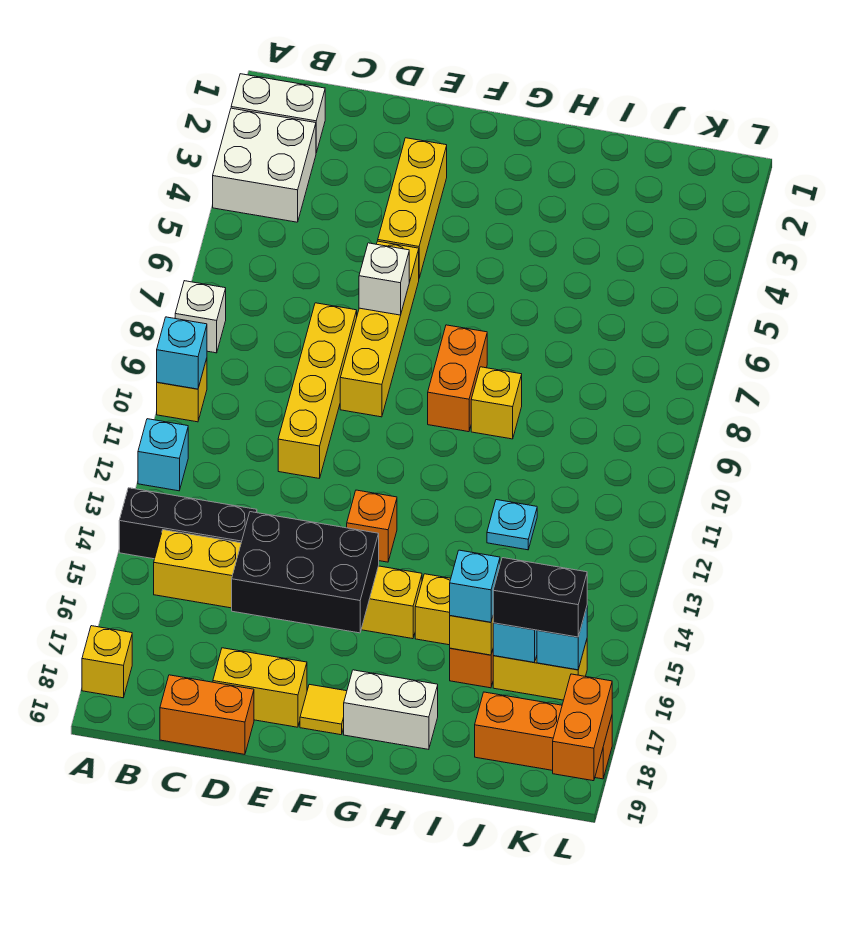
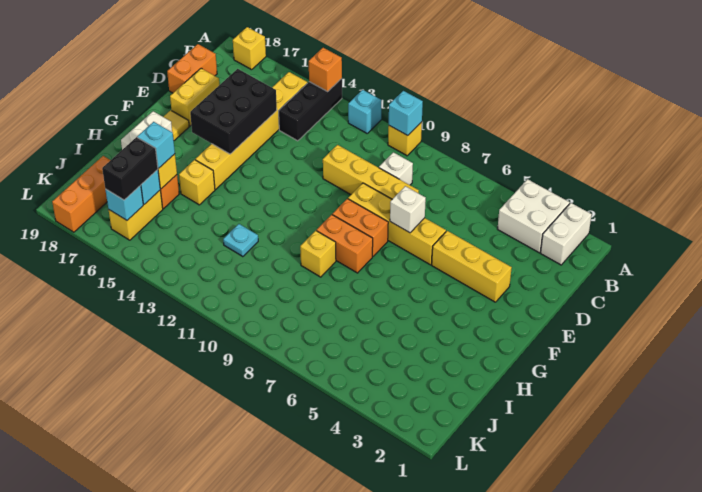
white brick A8 level 1 -> white brick C9 level 1
orange brick F13 level 1 -> orange brick A14 level 2
orange brick L18:L19 level 2 -> orange brick F8:F9 level 1

